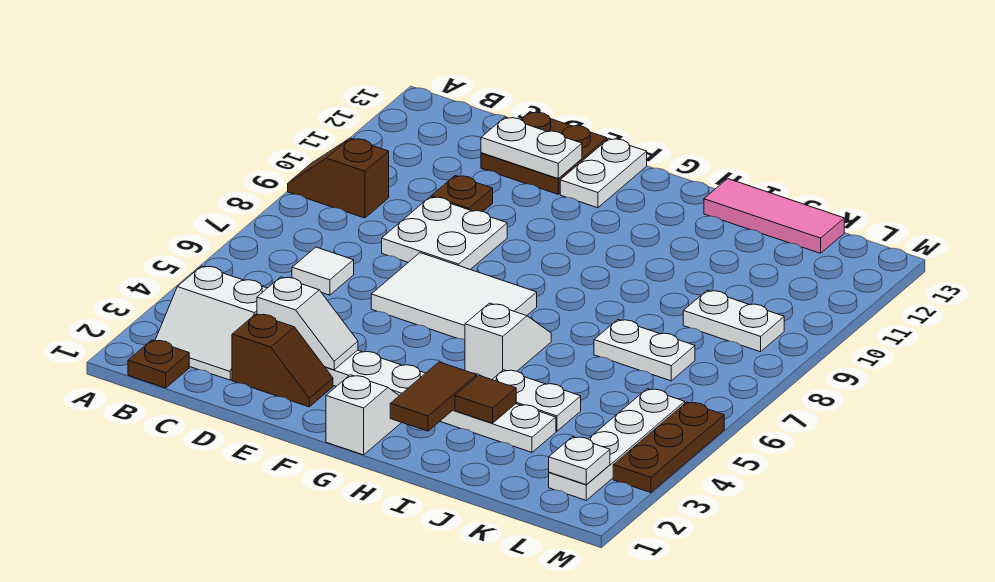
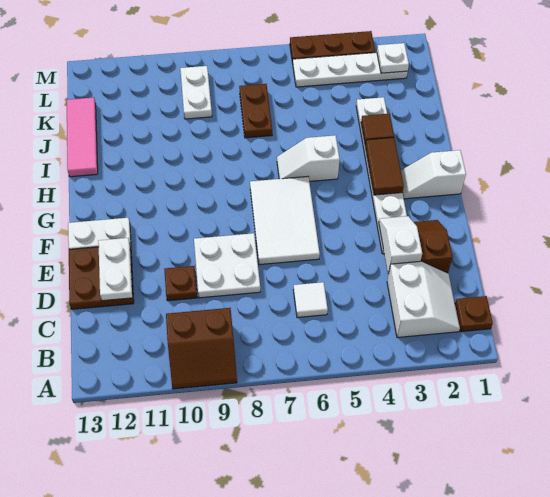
brown slope A9:B9 level 1 top B -> brown slope A9:B10 level 1 top B
brown tile H2:H3 level 2 -> brown tile G3:H3 level 2
white plate I4:J4 level 1 -> none
white plate J7:K7 level 1 -> brown plate J7:K7 level 1

